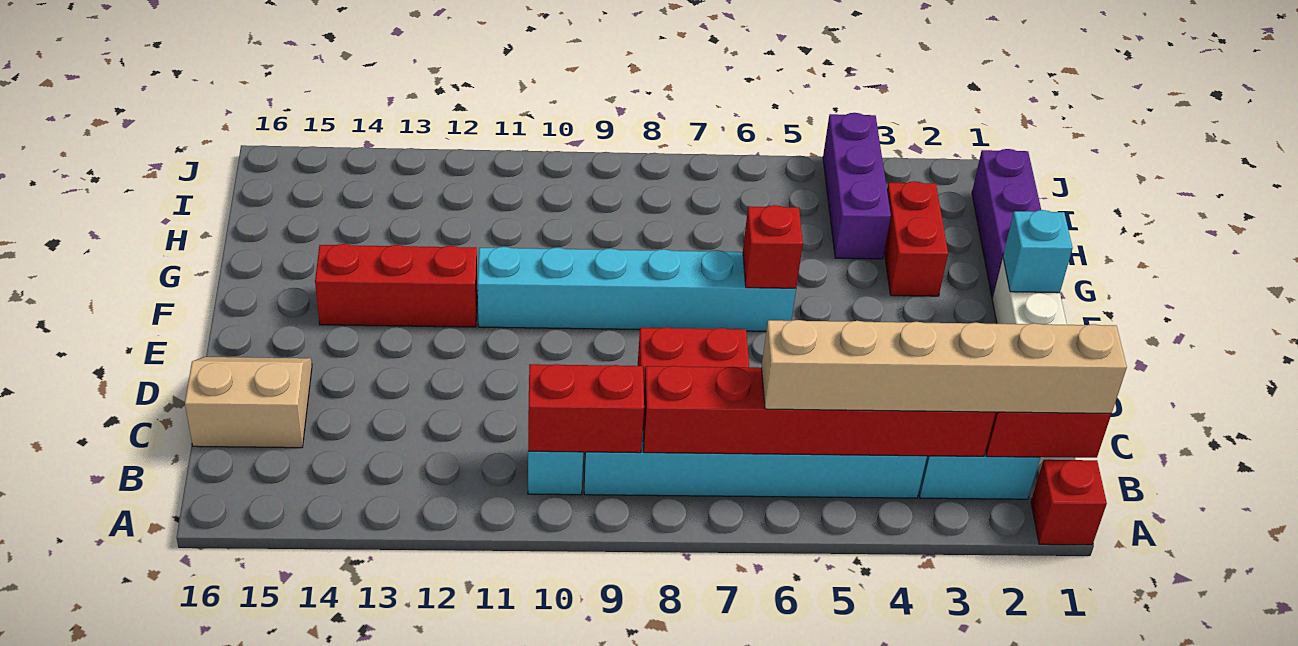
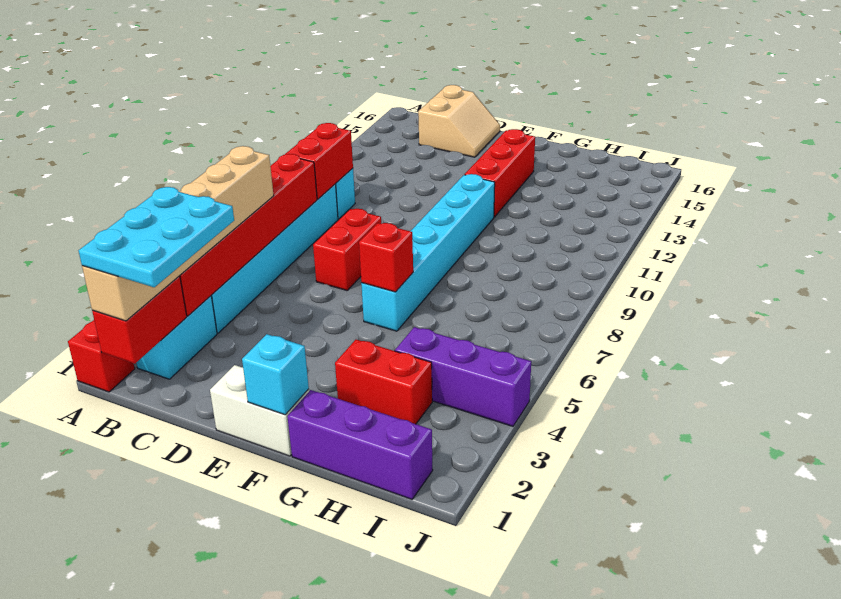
none -> cyan plate B1:C3 level 4

